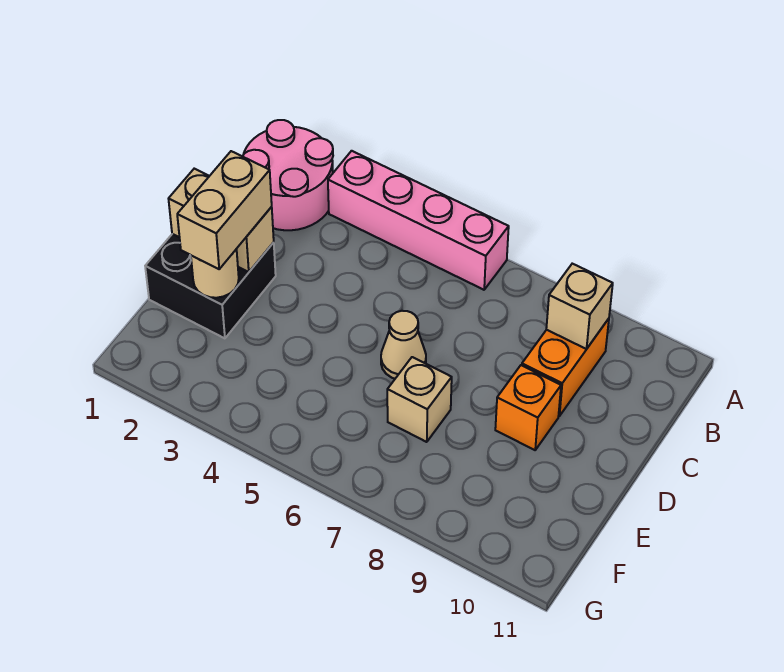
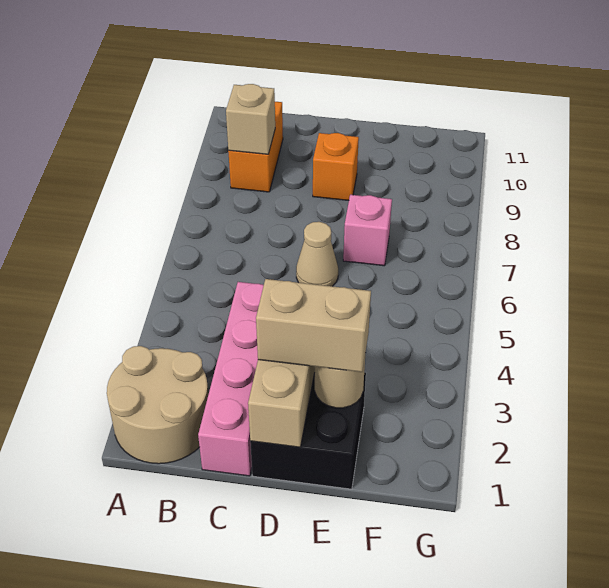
pink round brick A1:B2 level 1 -> tan round brick A1:B2 level 1
pink brick A3:A6 level 1 -> pink brick C1:C4 level 1
orange brick B9:C9 level 1 -> orange brick B9:B10 level 1
tan brick E7 level 1 -> pink brick E7 level 1

